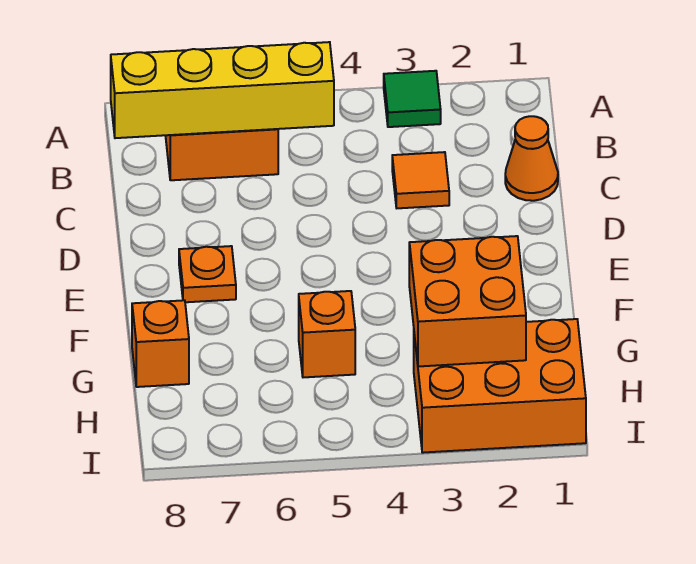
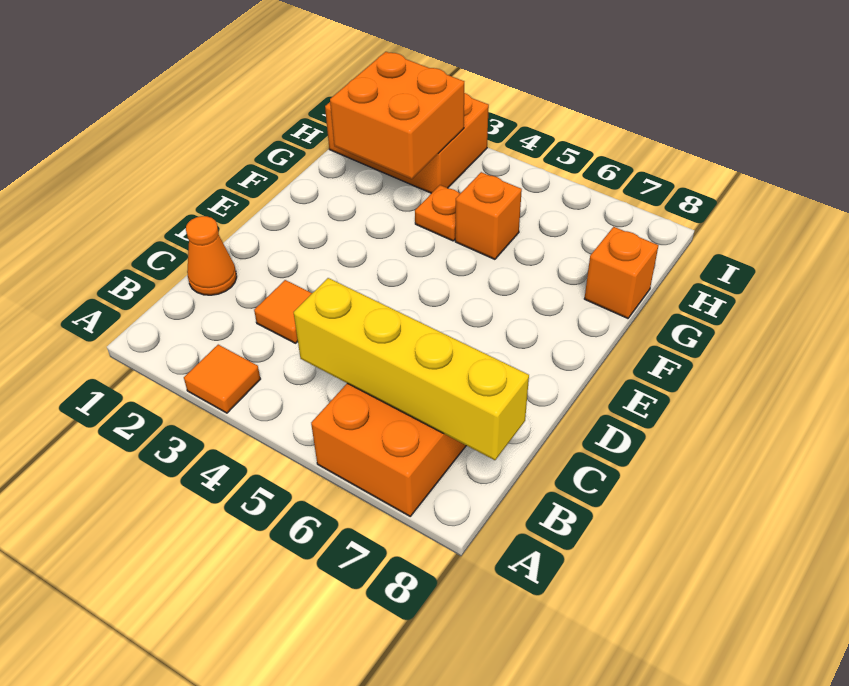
green tile A3 level 1 -> orange tile A3 level 1
orange plate E7 level 1 -> orange plate G4 level 1

